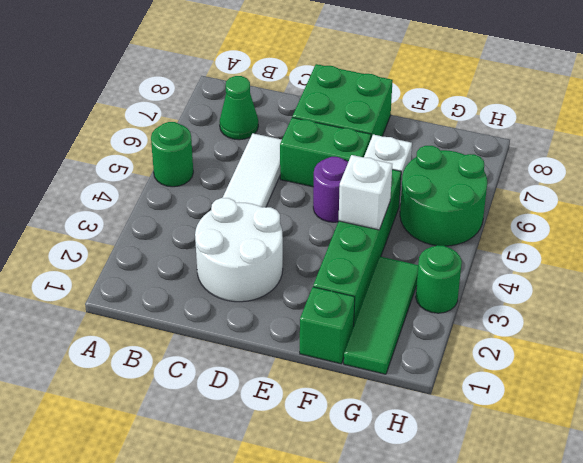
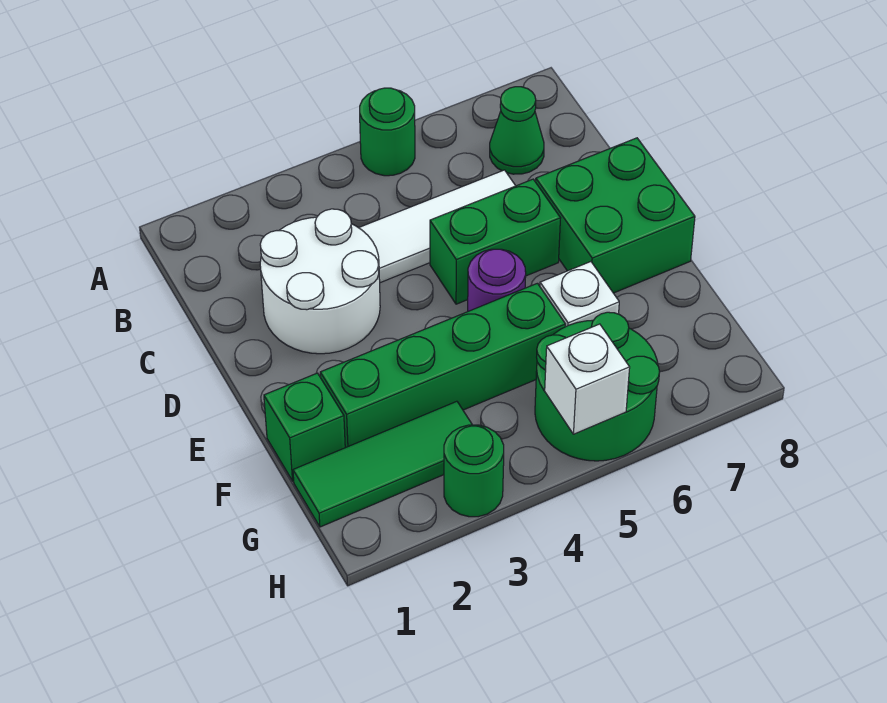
green brick D6:E6 level 1 -> green brick D5:D6 level 1
white brick F4 level 2 -> white brick H5 level 2

